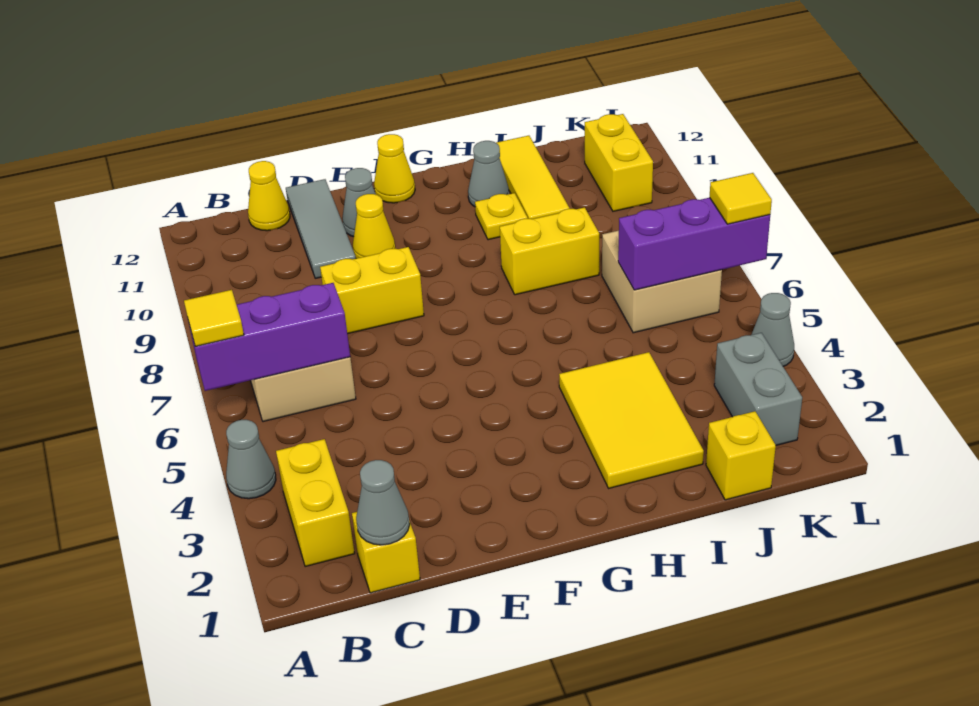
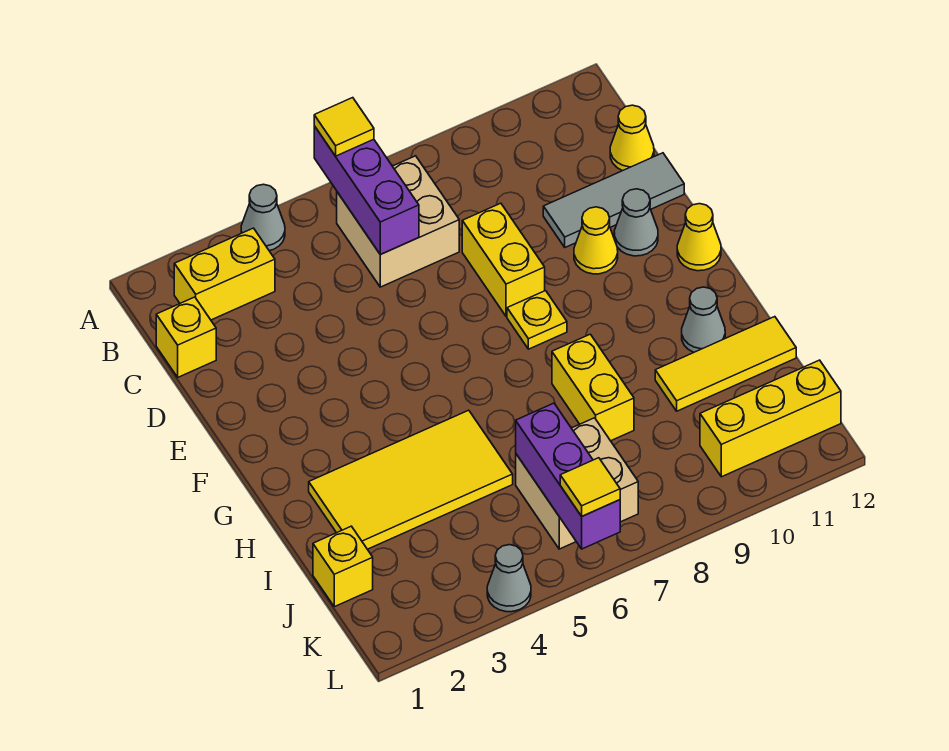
grey cone C1 level 2 -> none
yellow tile H2:I4 level 1 -> yellow tile H2:I5 level 1
yellow plate H10 level 1 -> yellow plate F8 level 1
grey brick K2:K3 level 1 -> none
yellow brick K10:K11 level 1 -> yellow brick K10:K12 level 1

